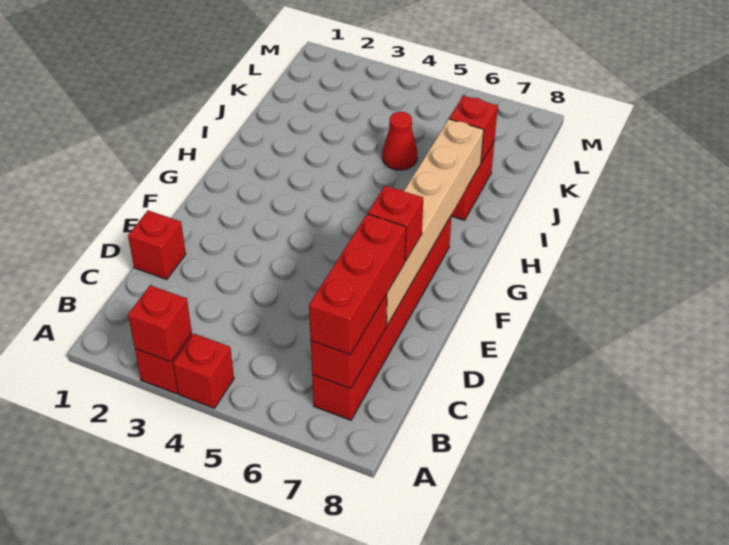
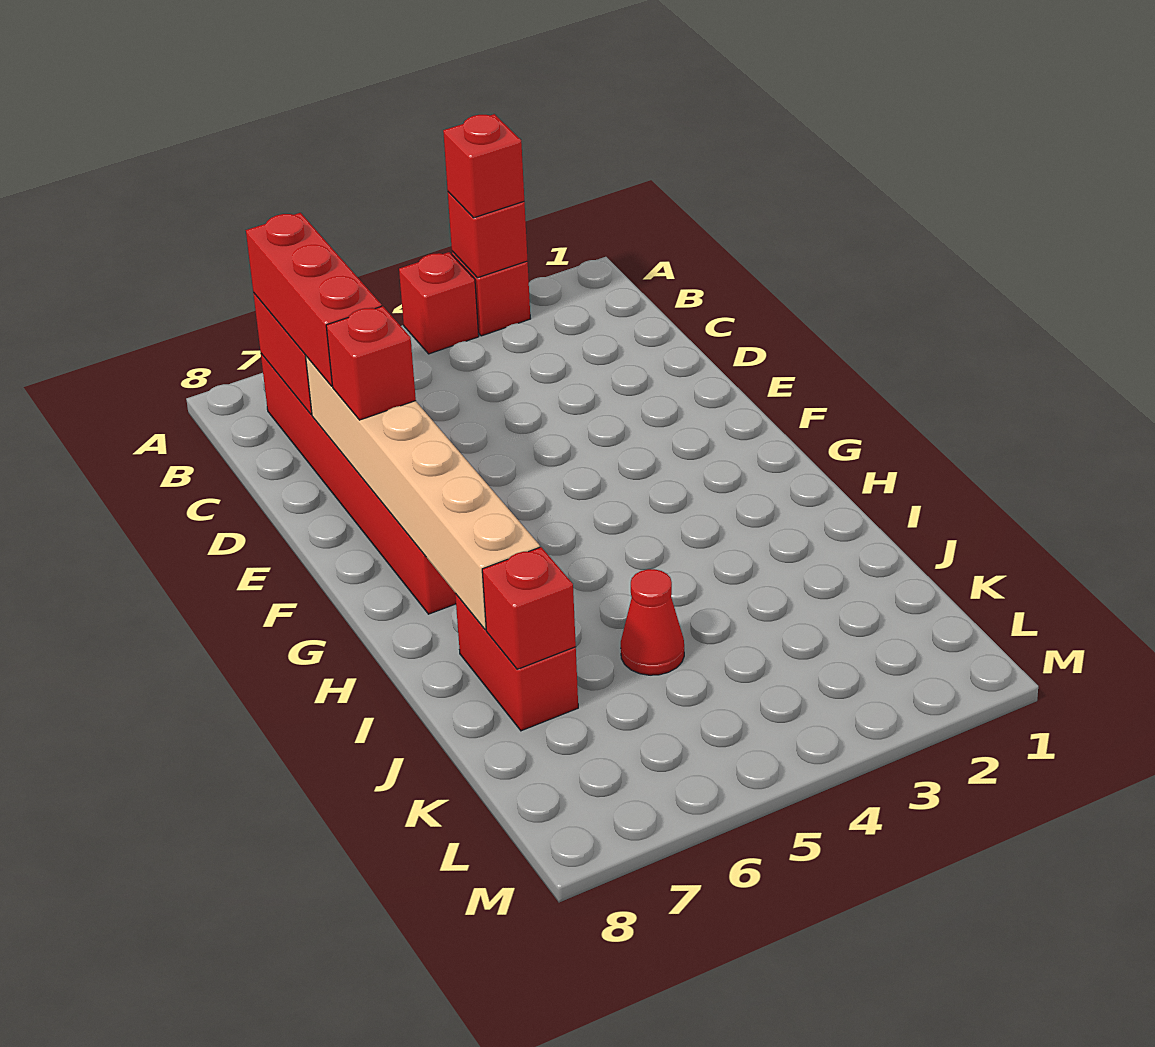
red brick D1 level 1 -> red brick A3 level 3

